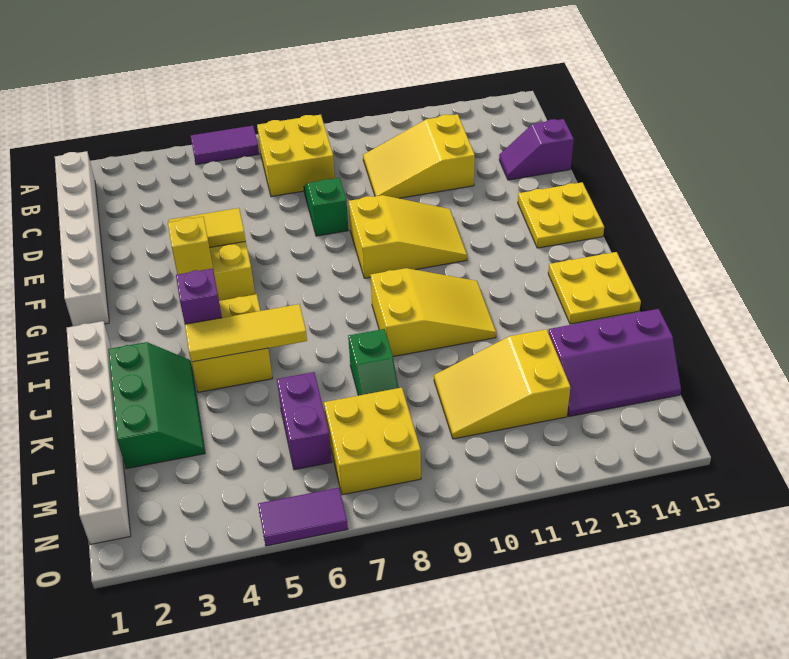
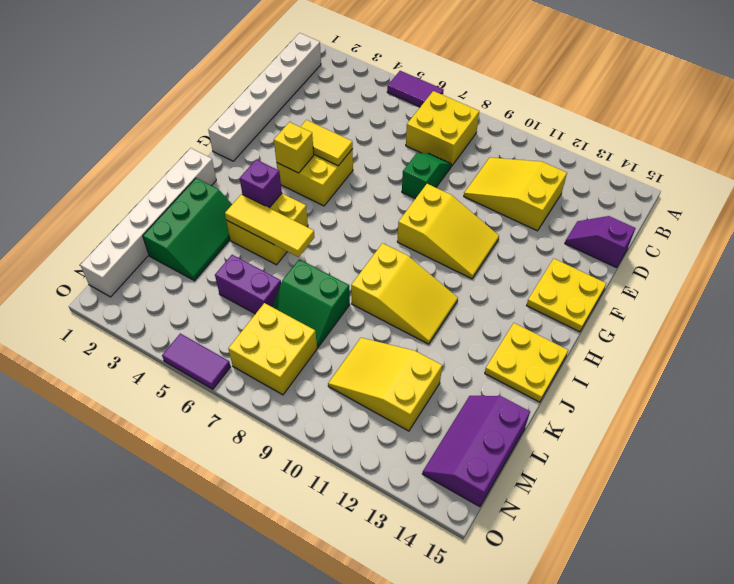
green slope K8:L8 level 1 top K -> green slope K7:L8 level 1 top K
purple brick L6:M6 level 1 -> purple brick L5:L6 level 1
purple slope L13:M15 level 1 top L -> purple slope L14:N15 level 1 top 15

